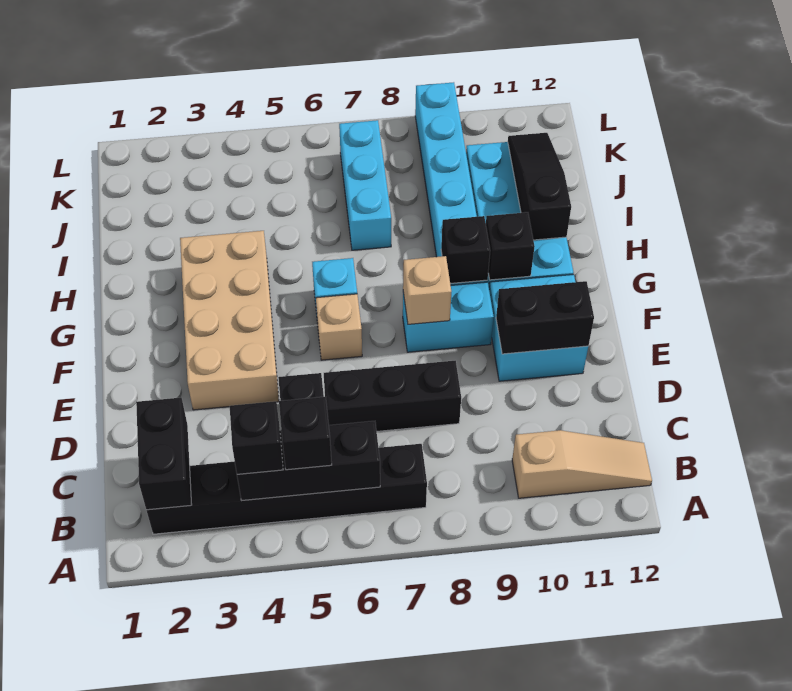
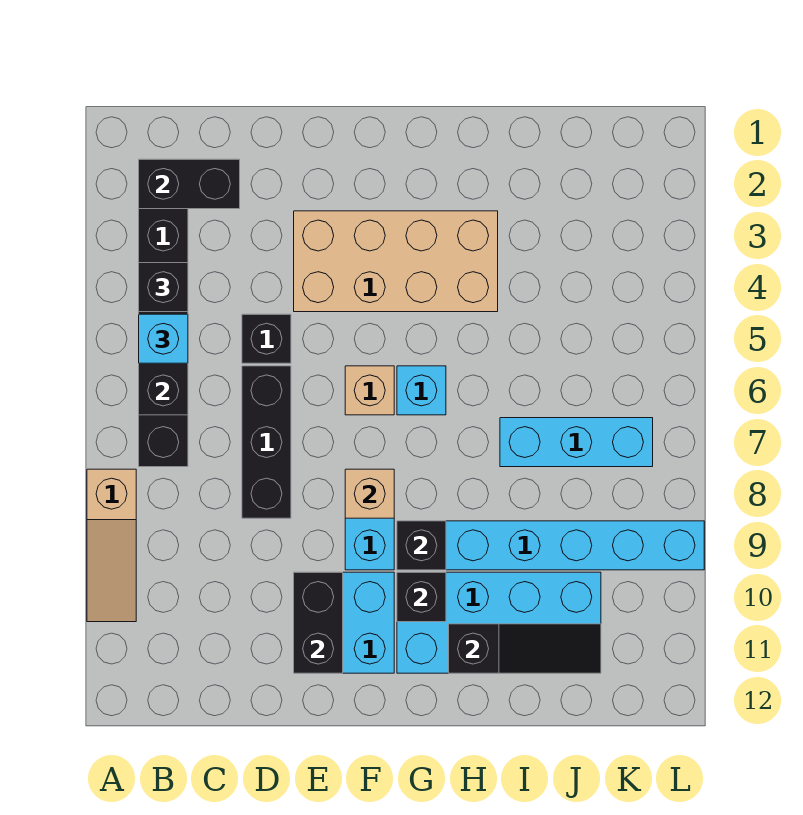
black brick B5 level 3 -> cyan brick B5 level 3
tan slope B10:B12 level 1 top 10 -> tan slope A8:A10 level 1 top 8

